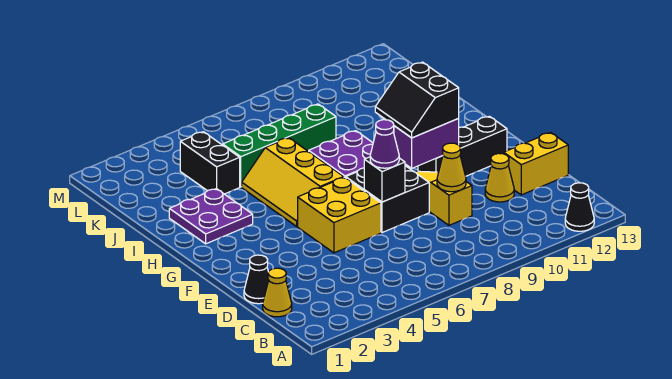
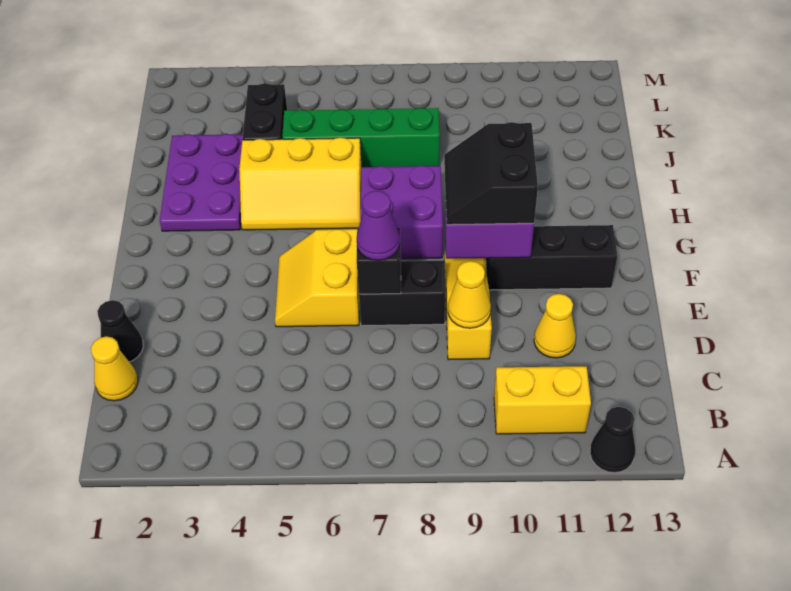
yellow brick D12:D13 level 1 -> yellow brick B10:B11 level 1
yellow brick E5:F6 level 1 -> yellow slope E5:F6 level 1 top 6
black brick E7:F8 level 1 -> black brick E7:E8 level 1
yellow slope G5:I6 level 1 top 6 -> yellow slope H4:I6 level 1 top I
purple plate H2:I3 level 1 -> purple plate H2:J3 level 1

